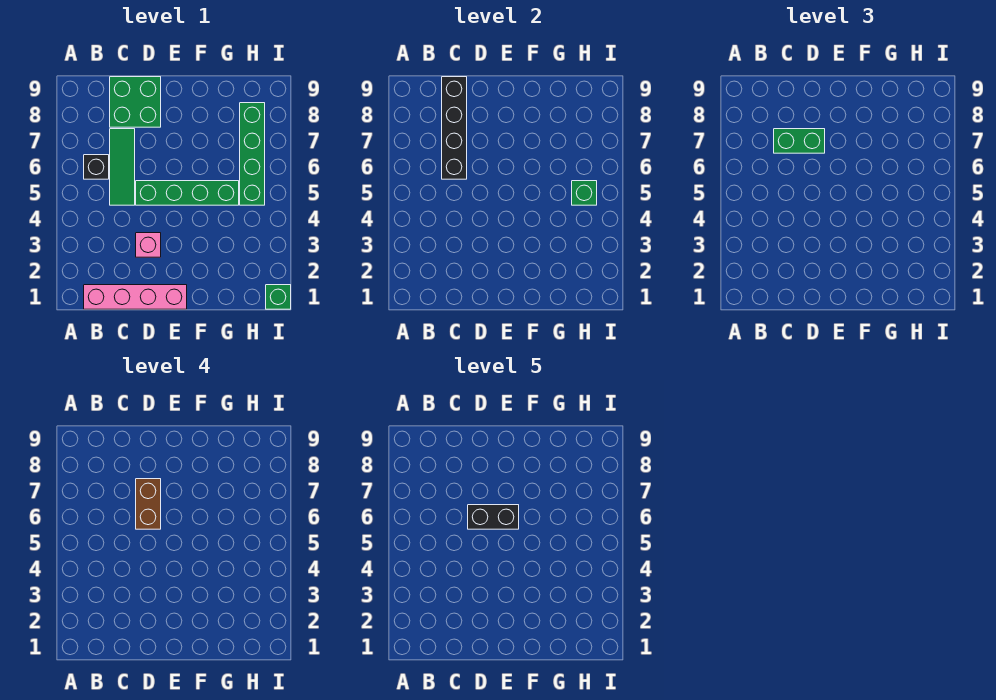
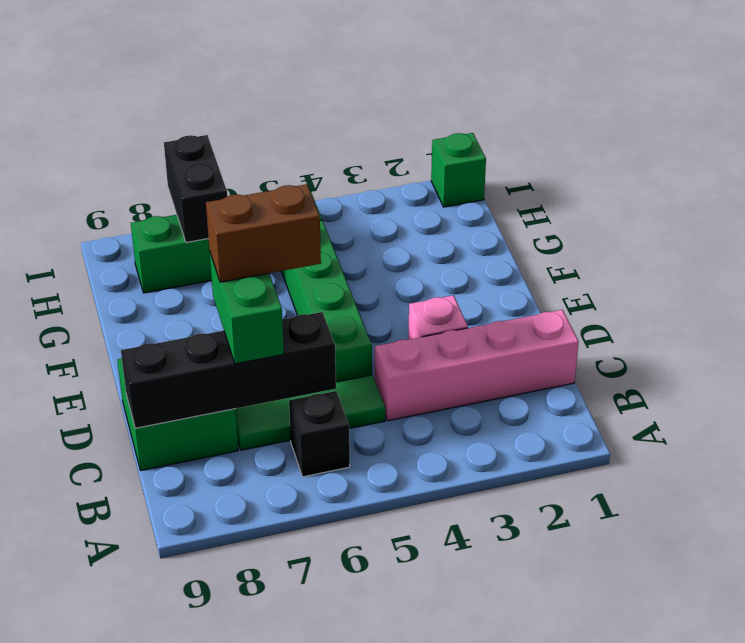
pink brick B1:E1 level 1 -> pink brick C1:C4 level 1
black brick D6:E6 level 5 -> black brick H7:I7 level 2
green brick H5 level 2 -> none

